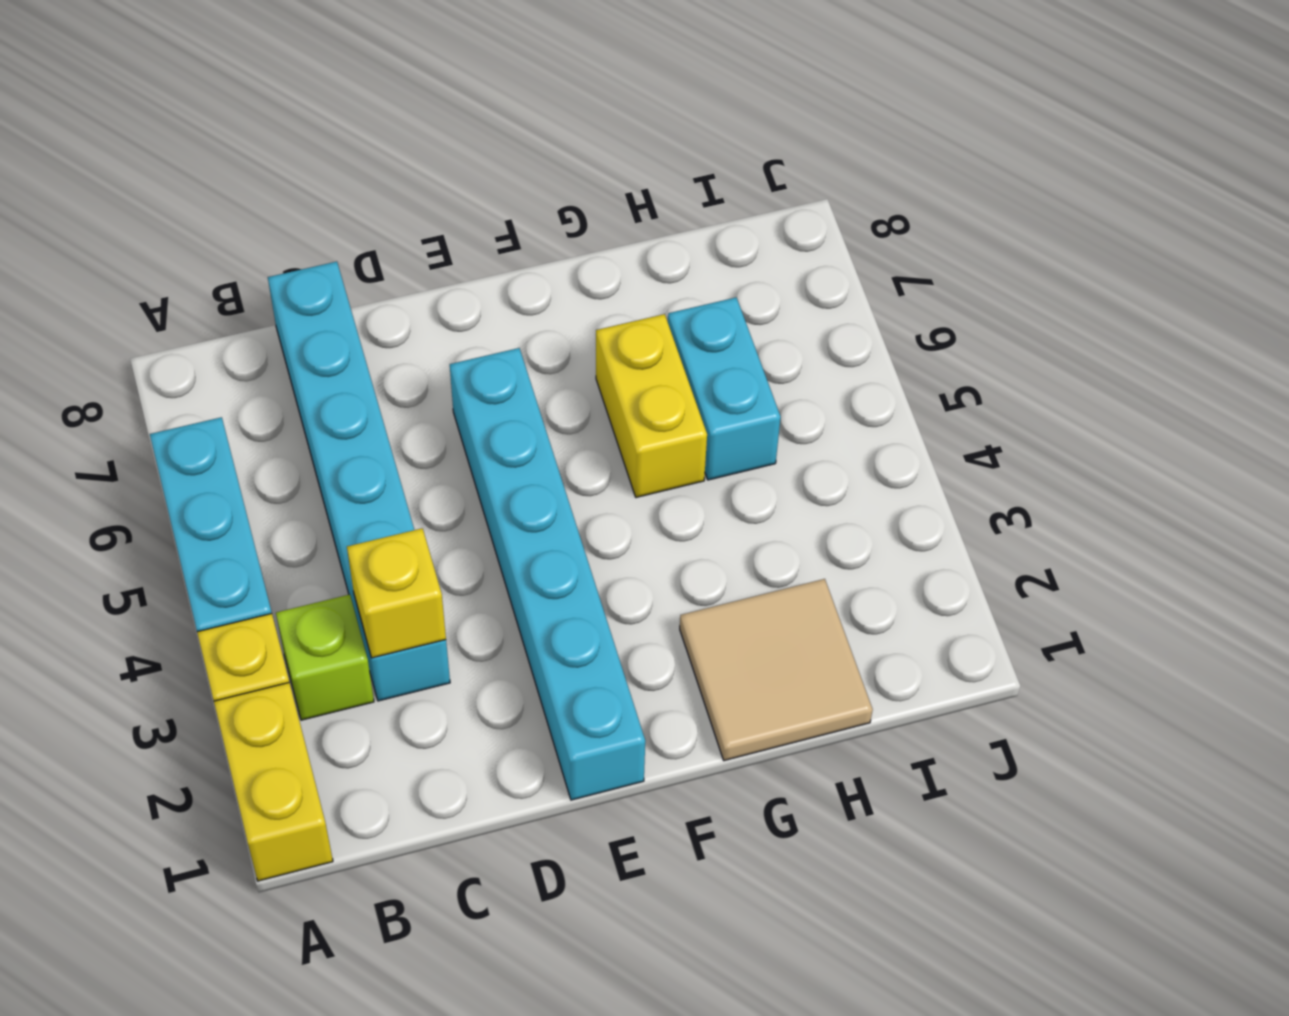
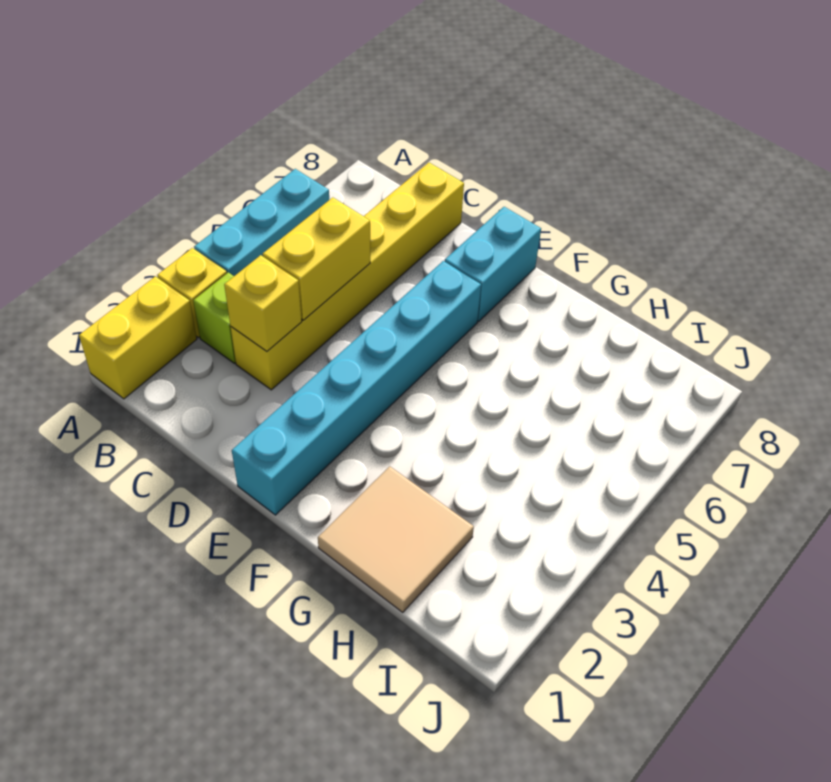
cyan brick C3:C8 level 1 -> yellow brick C3:C8 level 1
yellow brick G5:G6 level 1 -> yellow brick C4:C5 level 2
cyan brick H5:H6 level 1 -> cyan brick E7:E8 level 1

